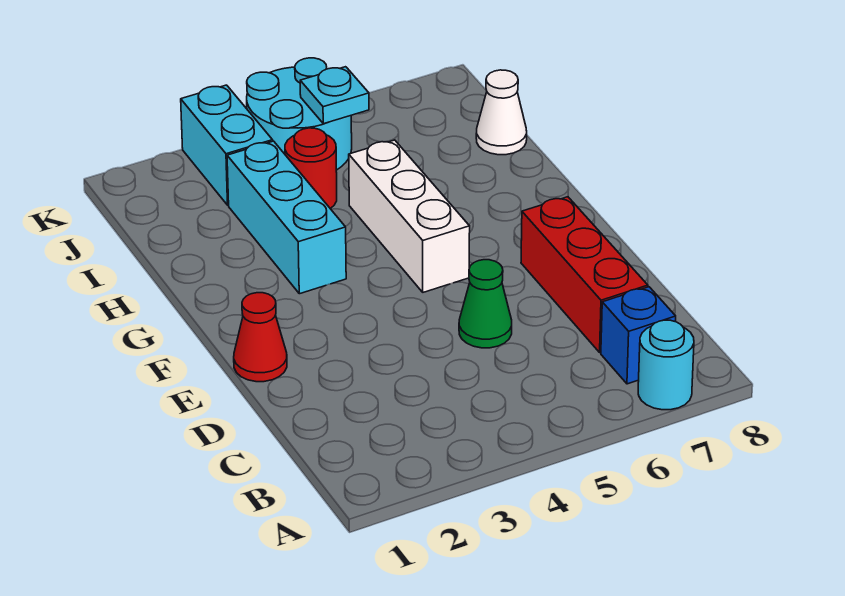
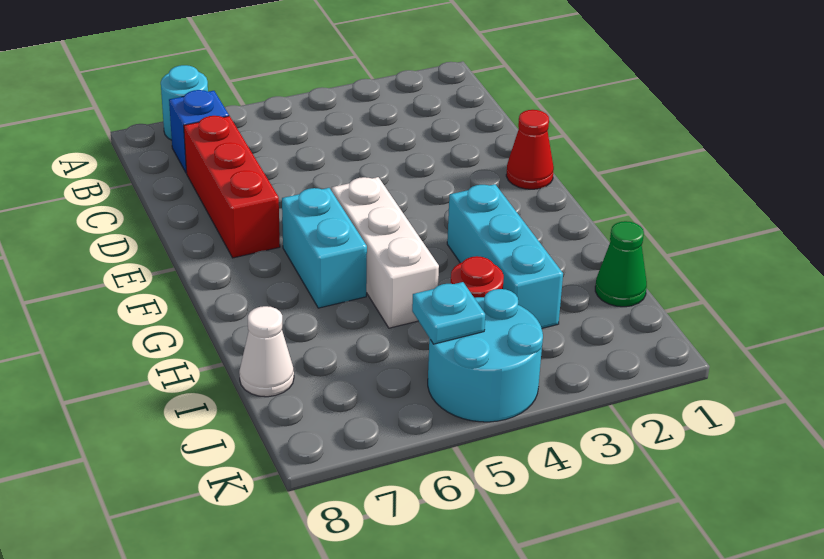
green cone D5 level 1 -> green cone I1 level 1
cyan brick J3:K3 level 1 -> cyan brick F6:G6 level 1

